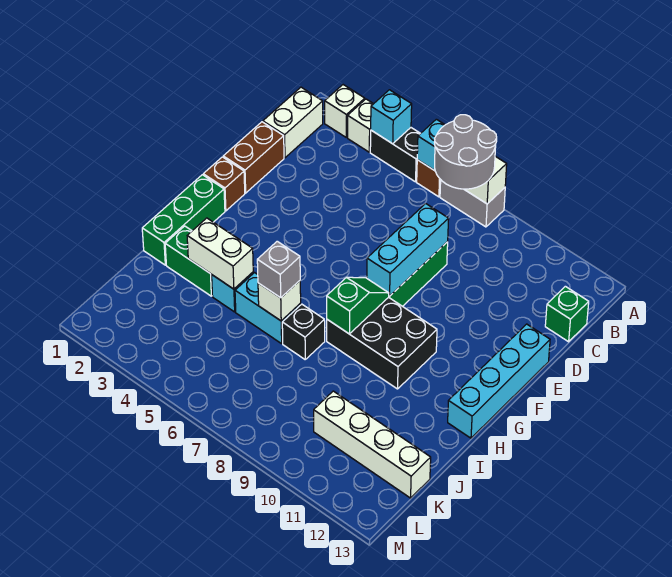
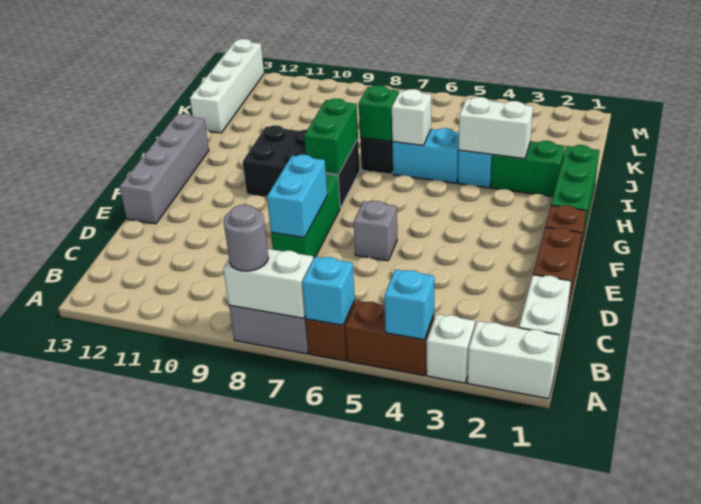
white brick A2 level 1 -> white brick A1:A2 level 1
black brick A4:A5 level 1 -> brown brick A4:A5 level 1
grey round brick A7:B8 level 3 -> grey round brick A8 level 3
green brick C13 level 1 -> green brick I7 level 2
cyan brick D8:F8 level 2 -> cyan brick D8:E8 level 2
cyan brick E13:H13 level 1 -> grey brick E13:H13 level 1
green slope G8:H8 level 2 top H -> green brick G8:H8 level 2
grey brick I6 level 3 -> grey brick E6 level 1
white brick K10:K13 level 1 -> white brick J13:M13 level 1

